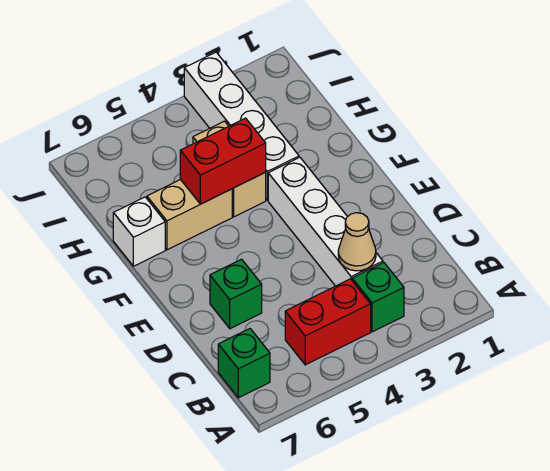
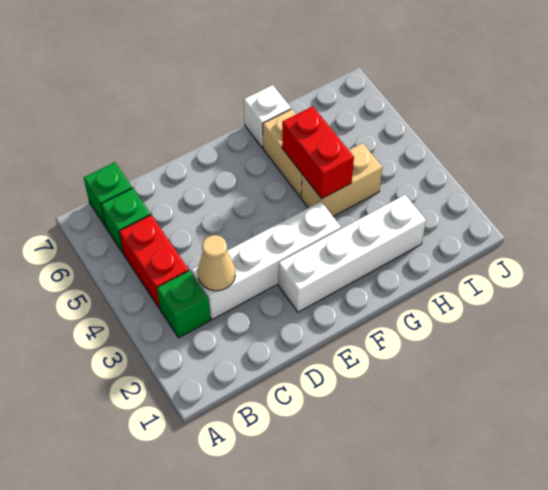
green brick D6 level 1 -> green brick B6 level 1
white brick G3:J3 level 1 -> white brick E2:H2 level 1

